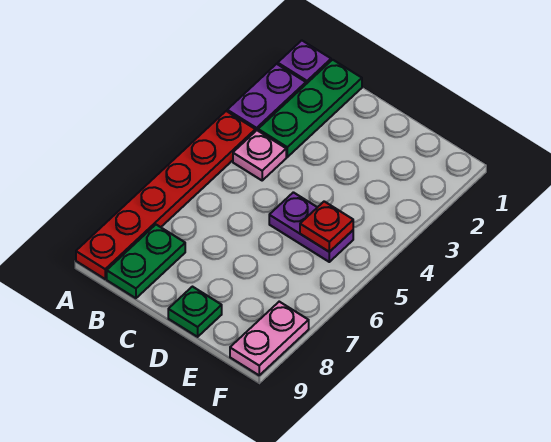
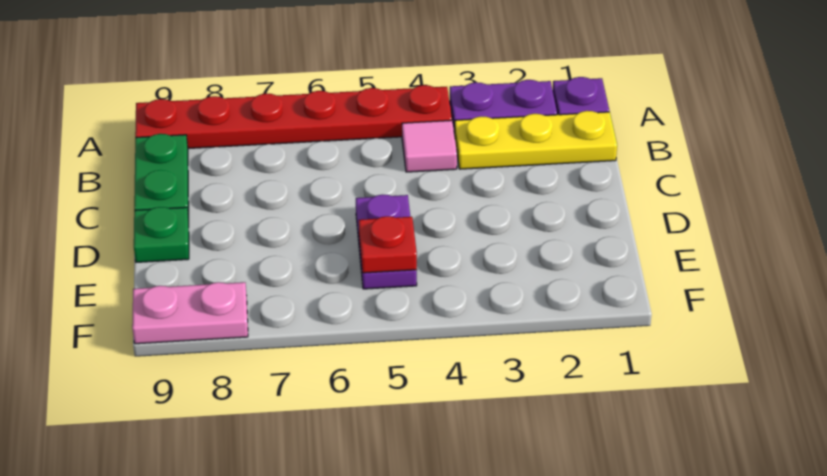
green plate B1:B3 level 1 -> yellow plate B1:B3 level 1
pink plate B4 level 1 -> pink tile B4 level 1
green plate B8:B9 level 1 -> green plate B9:C9 level 1

